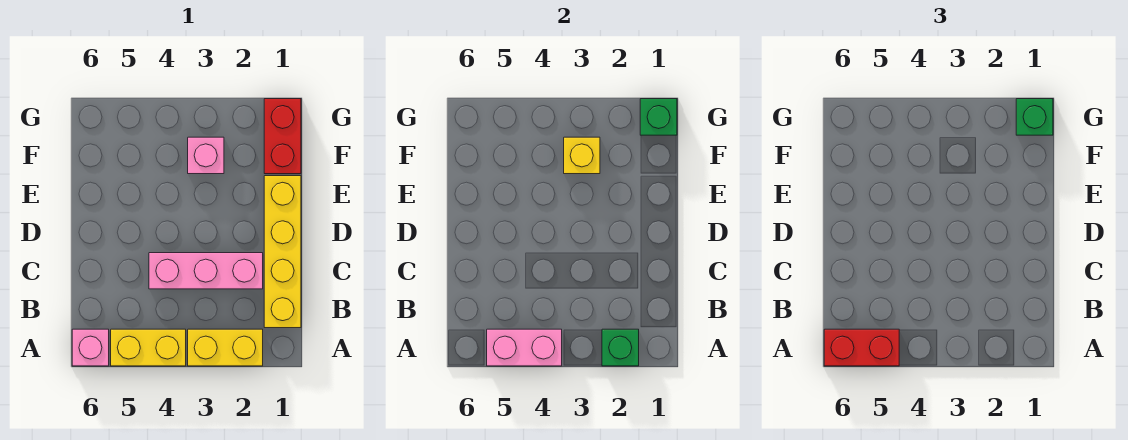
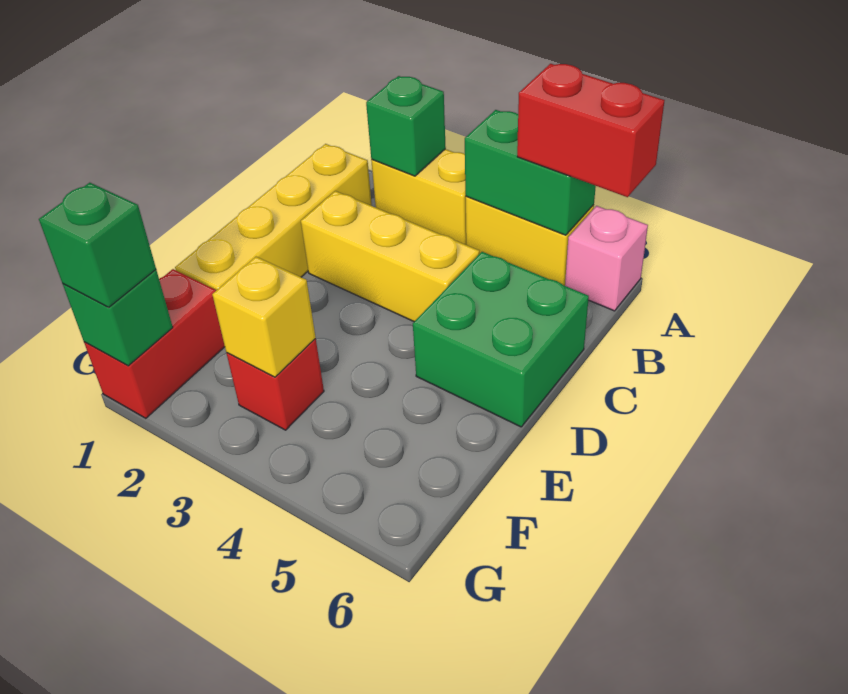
pink brick A4:A5 level 2 -> green brick A4:A5 level 2
pink brick C2:C4 level 1 -> yellow brick C2:C4 level 1
none -> green brick C5:D6 level 1
pink brick F3 level 1 -> red brick F3 level 1

